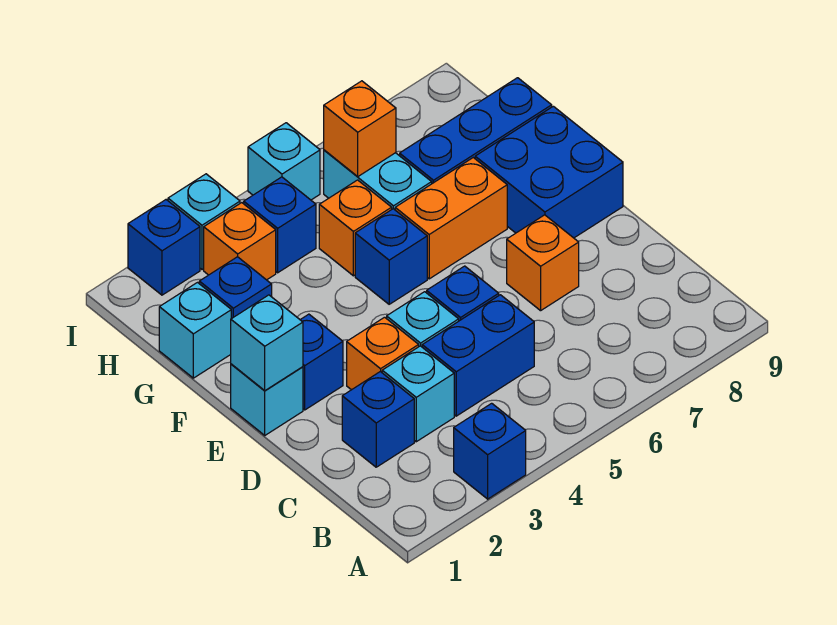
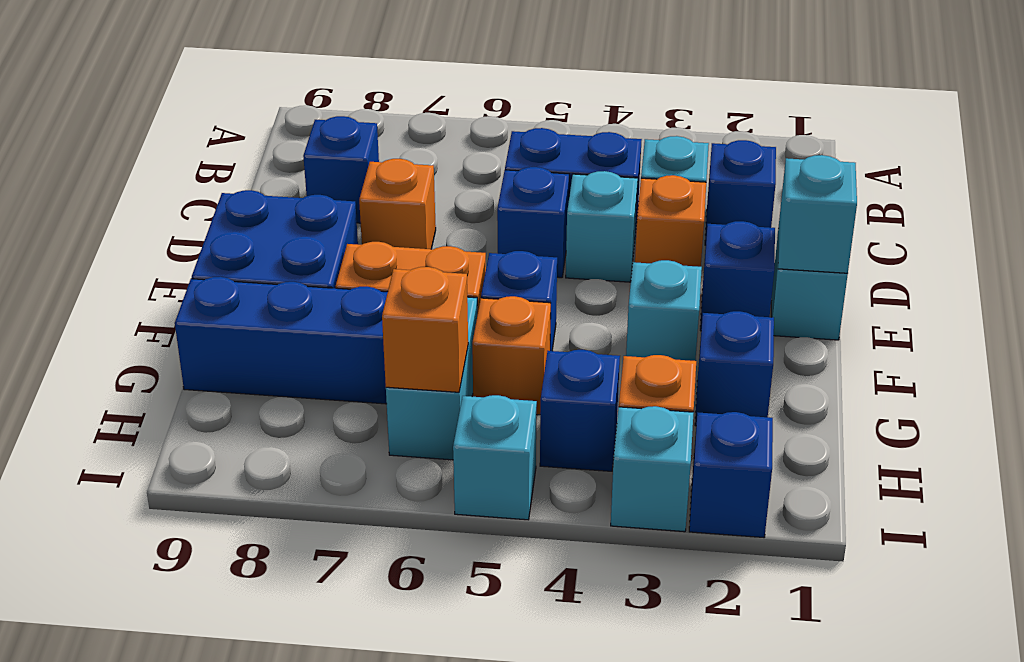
blue brick A3 level 1 -> blue brick C8 level 1
cyan brick G1 level 1 -> cyan brick F3 level 1

